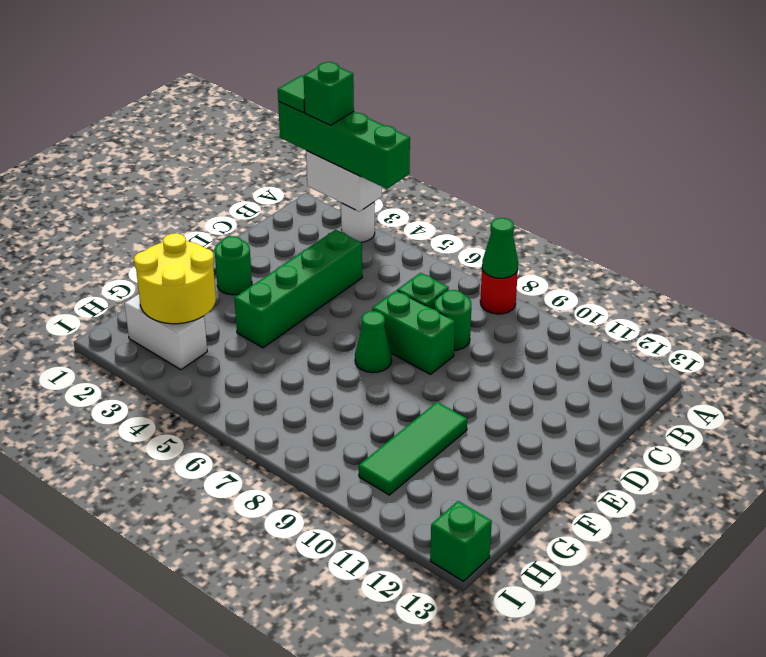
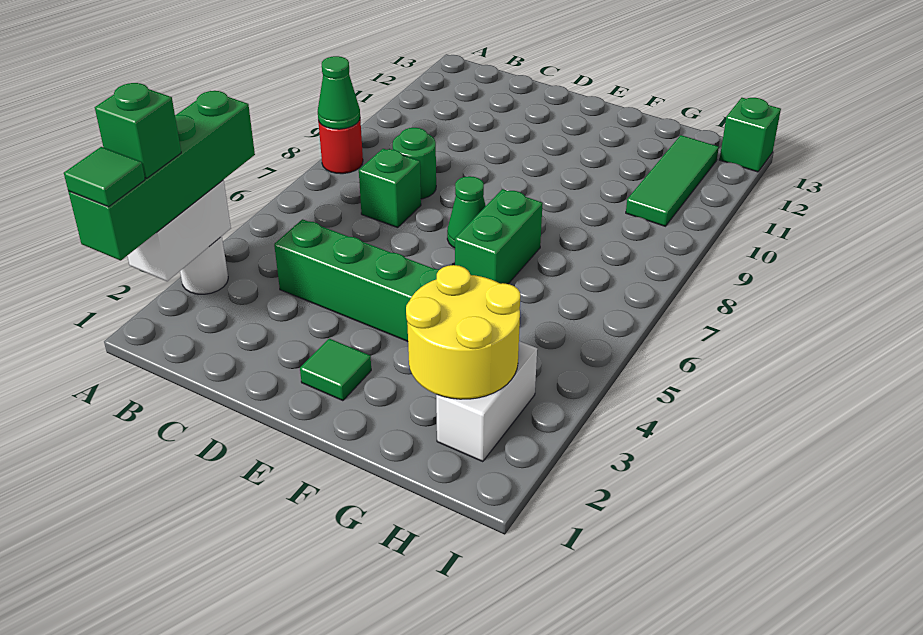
green brick D7:D8 level 1 -> green brick F6:F7 level 1
green round brick E2 level 1 -> green tile E2 level 1
green tile F10:H10 level 1 -> green tile H10:H12 level 1

